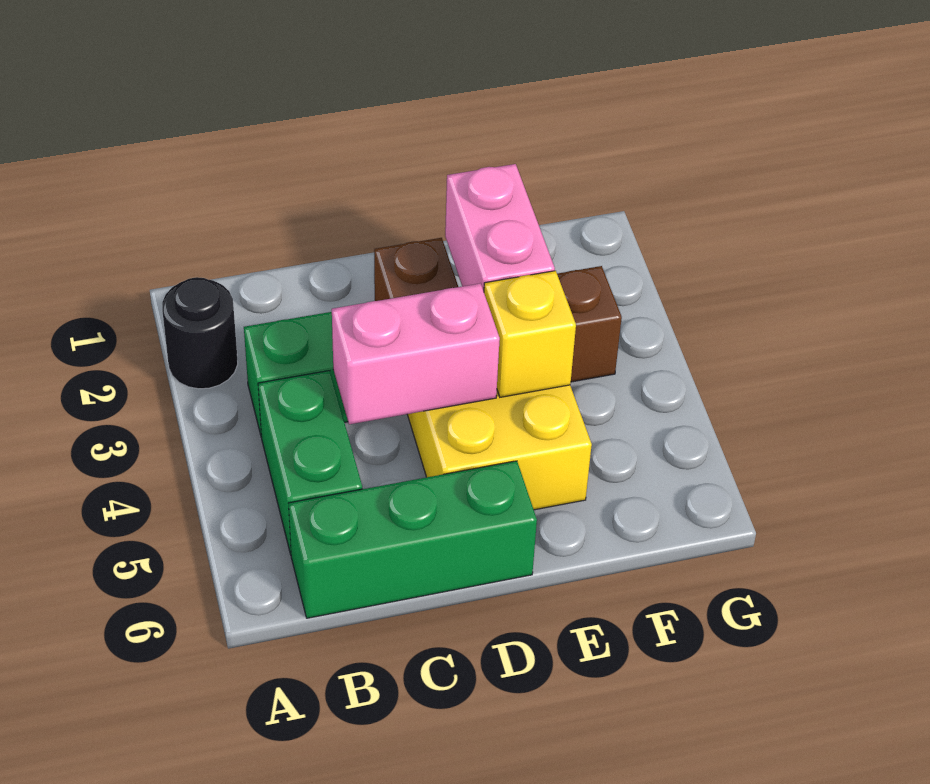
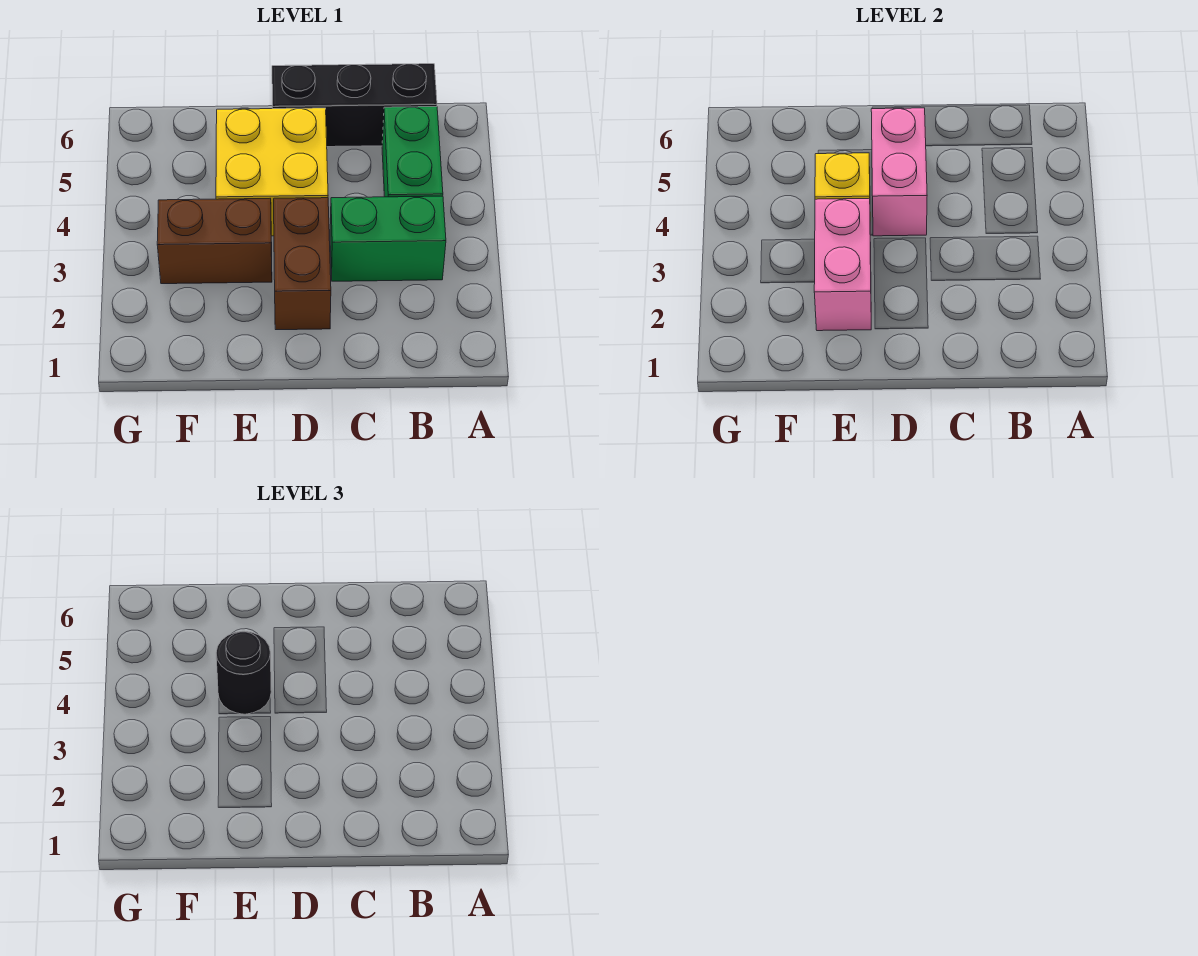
black round brick A2 level 1 -> black round brick E4 level 3
green brick B6:D6 level 1 -> black brick B6:D6 level 1
pink brick C4:D4 level 2 -> pink brick D4:D5 level 2

